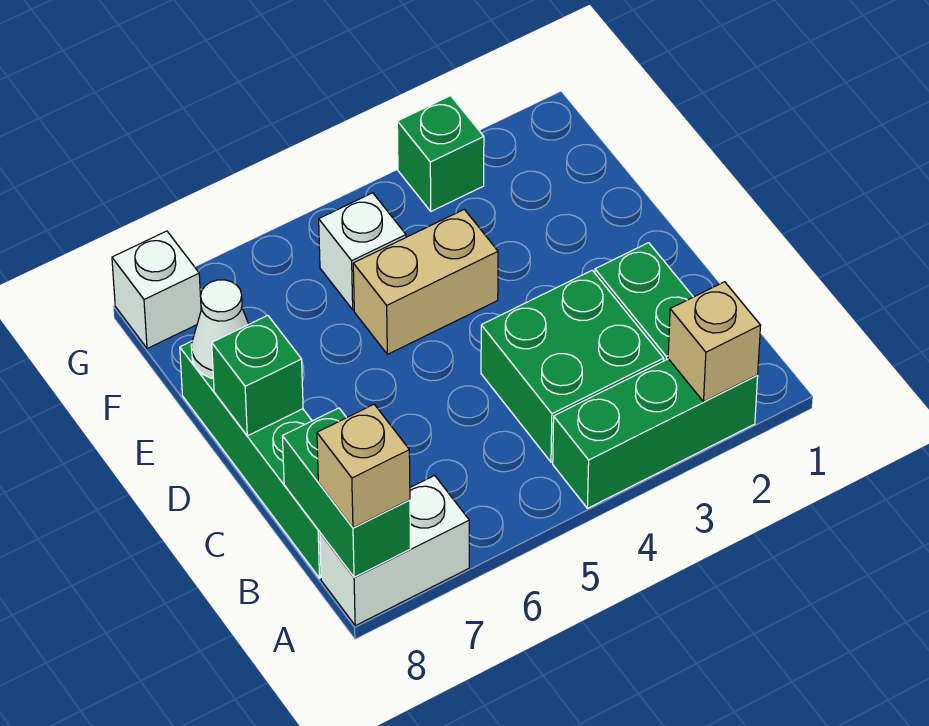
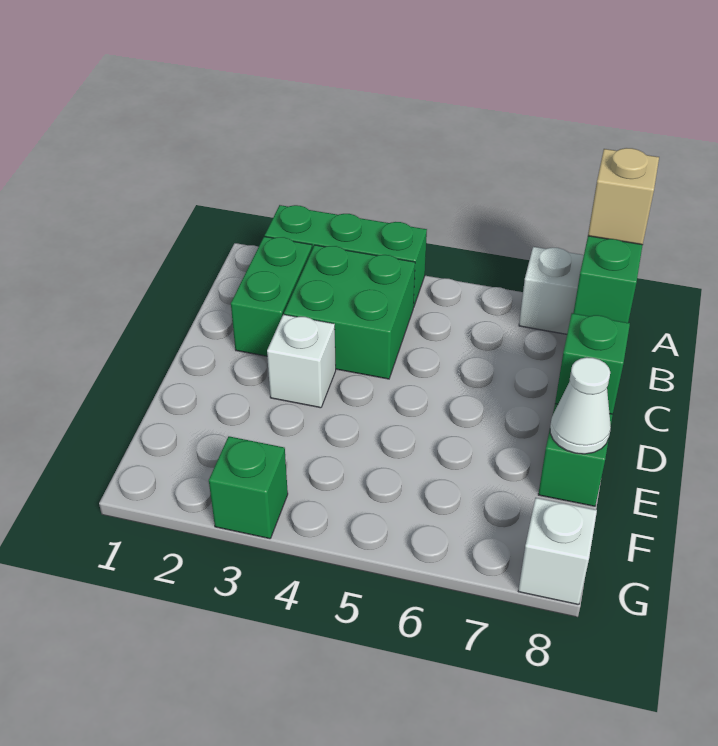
tan brick A2 level 2 -> none
tan brick E4:E5 level 1 -> none
white brick F5 level 1 -> white brick D3 level 1

